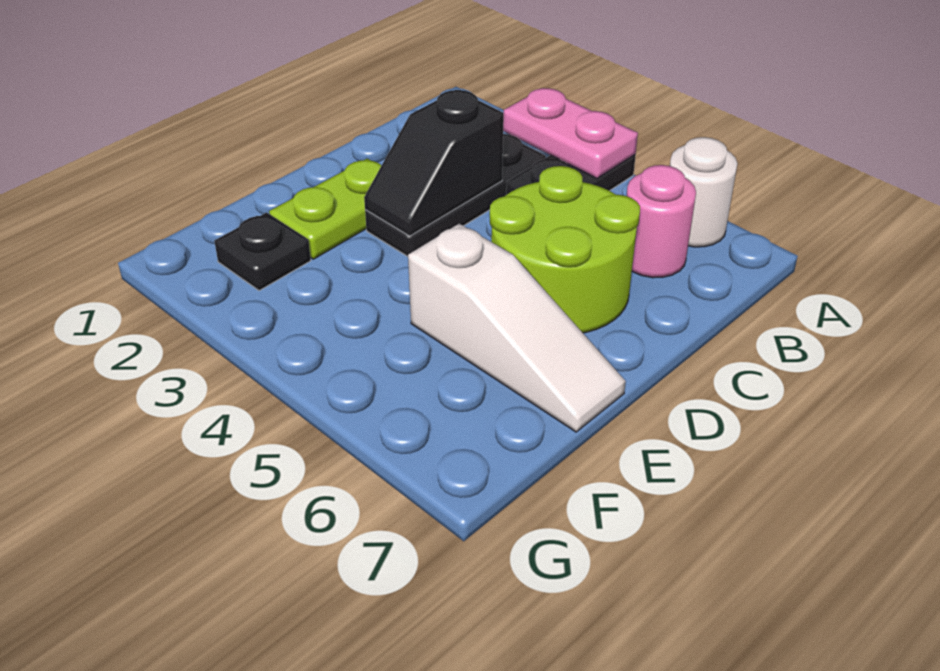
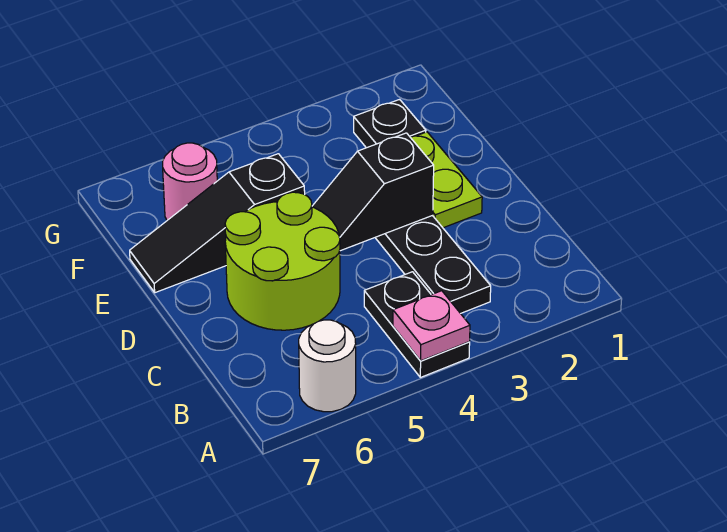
pink plate A3:A4 level 2 -> pink plate A4 level 2
pink round brick B6 level 1 -> pink round brick F6 level 1
black slope C3:D3 level 2 top C -> black slope D3:D4 level 2 top 3
white slope E5:E7 level 1 top 5 -> black slope E5:E7 level 1 top 5

